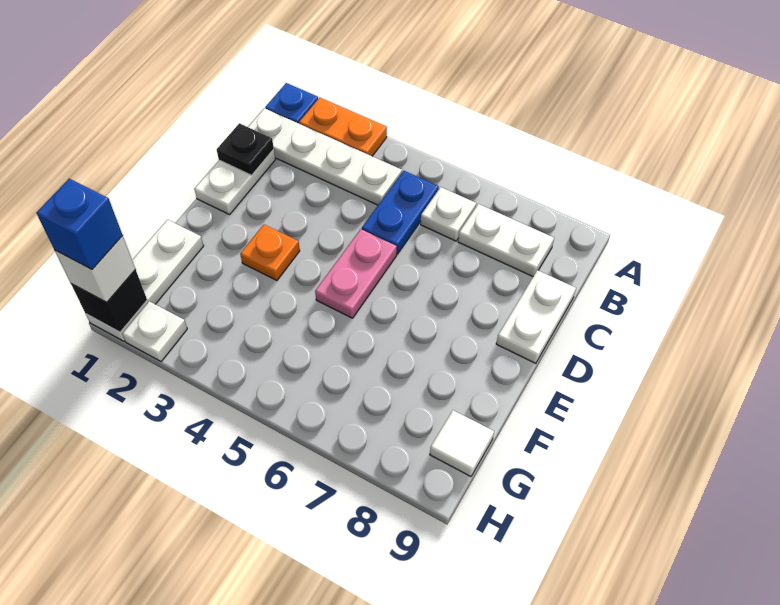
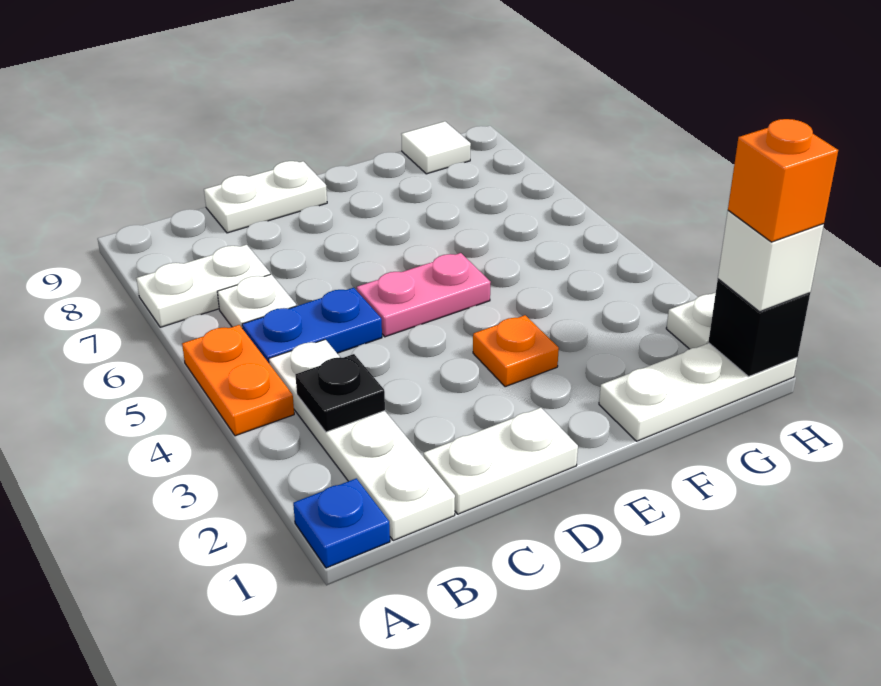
orange plate A2:A3 level 1 -> orange plate A4:A5 level 1
white plate B7:B8 level 1 -> white plate A7:B7 level 1
black plate C1 level 2 -> black plate B3 level 2
blue brick H1 level 4 -> orange brick H1 level 4

